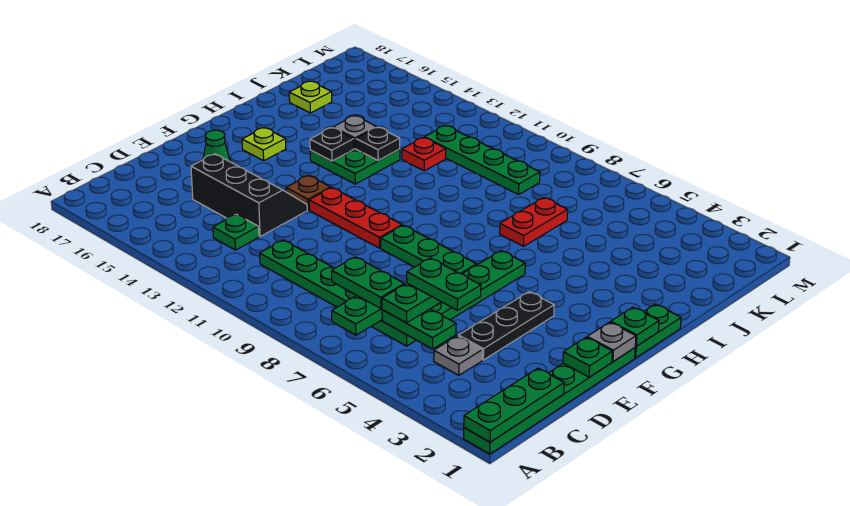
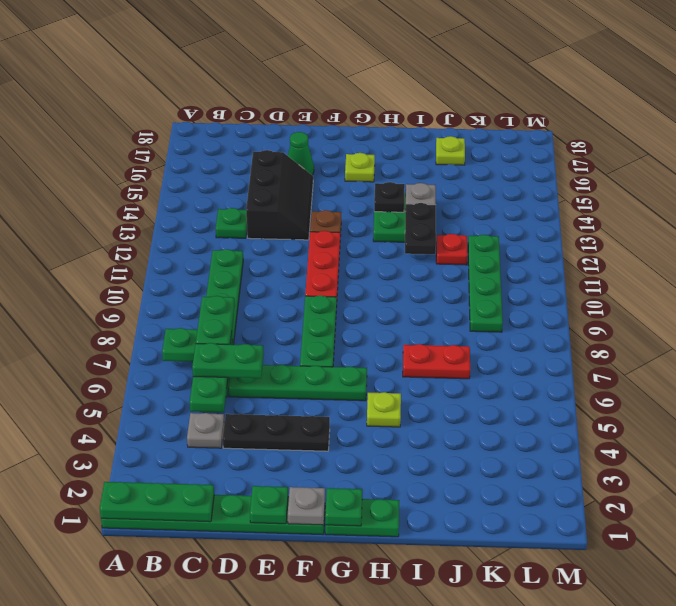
green plate D5:D6 level 4 -> none
none -> lime plate H5 level 1
black plate I13 level 2 -> black plate I12:I13 level 2

